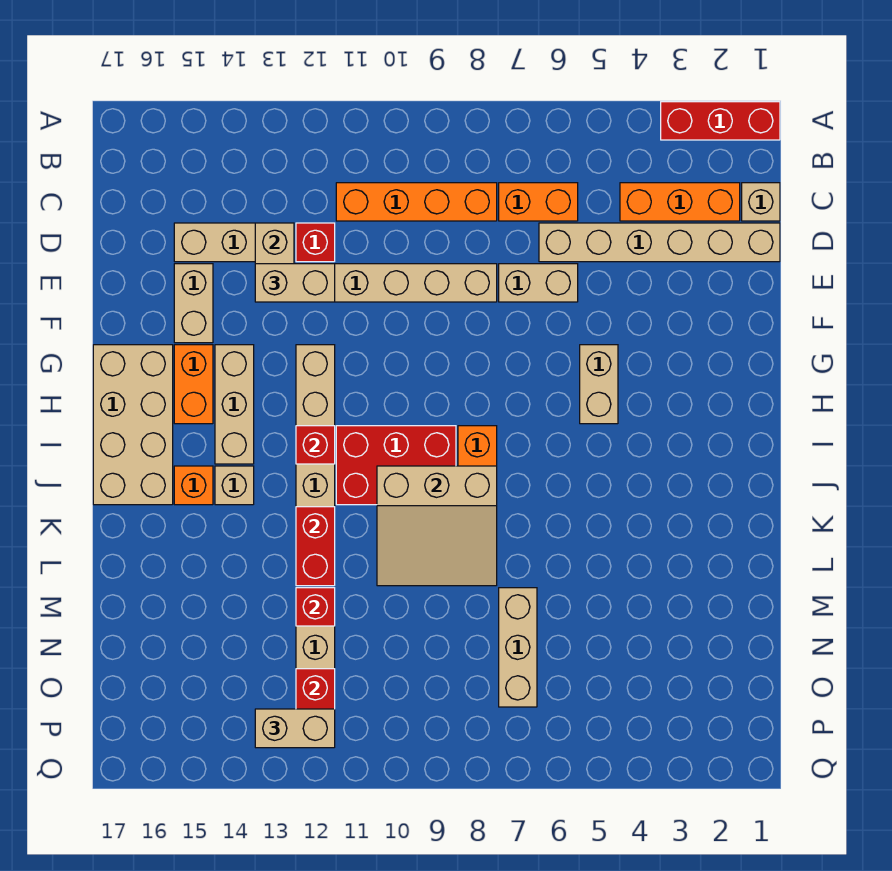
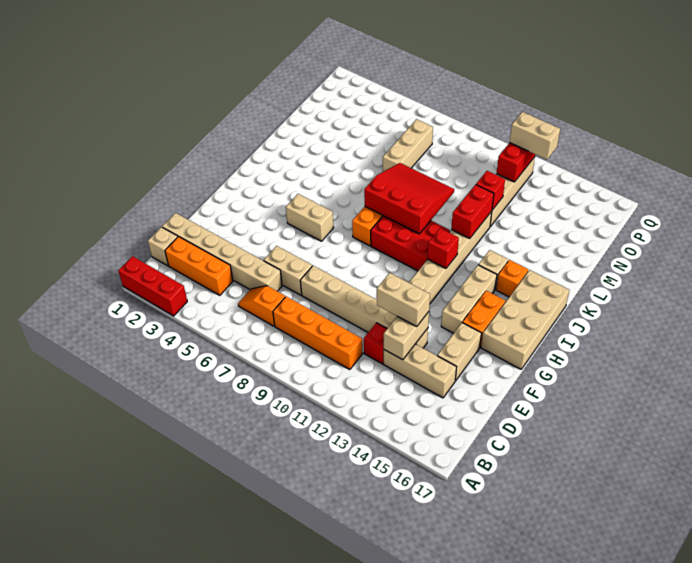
orange brick C6:C7 level 1 -> orange slope C6:C7 level 1 top 7
tan brick G5:H5 level 1 -> tan brick H5:H6 level 1
tan slope J8:L10 level 2 top J -> red slope J8:L10 level 2 top J

